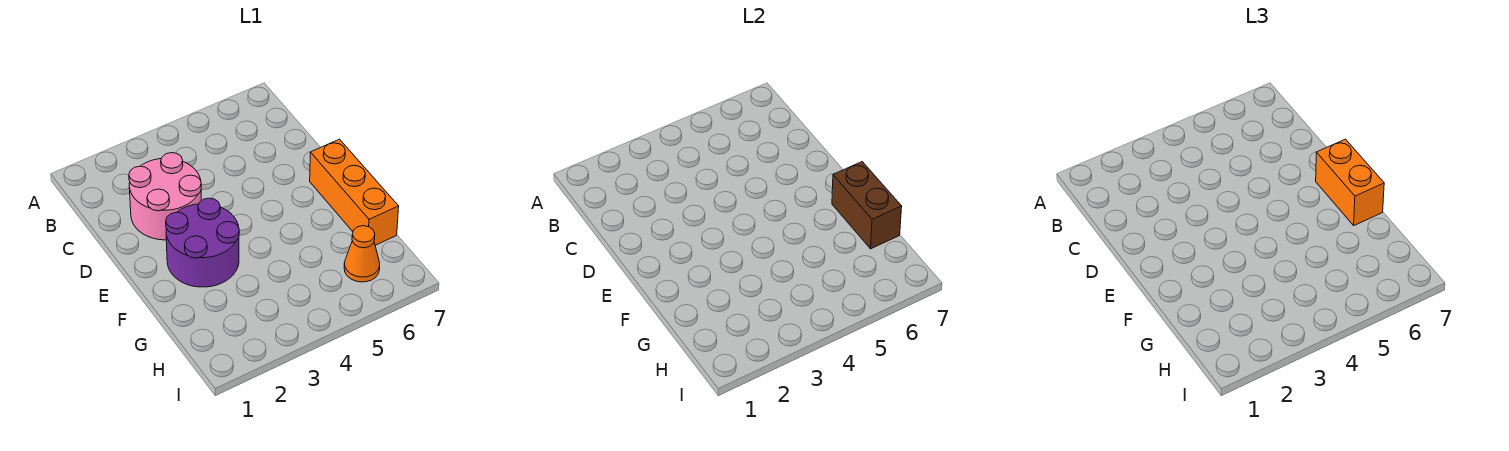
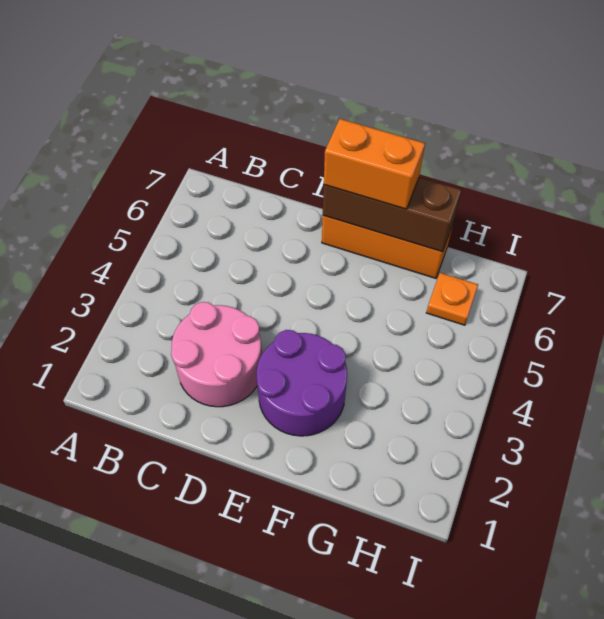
brown brick F7:G7 level 2 -> brown brick E7:G7 level 2
orange cone H6 level 1 -> orange plate H6 level 1

